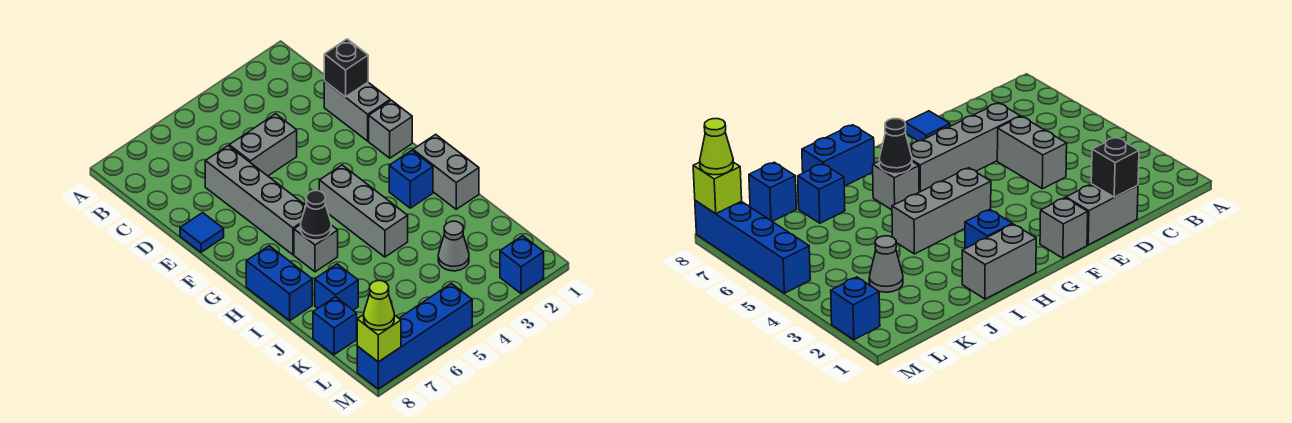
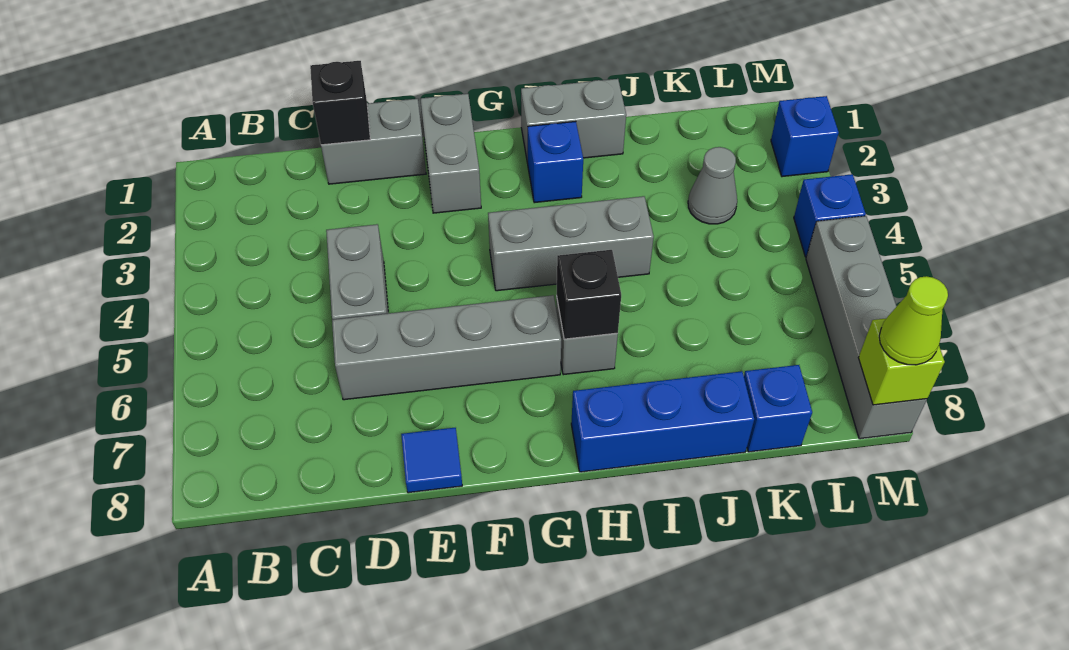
grey brick F1 level 1 -> grey brick F1:F2 level 1
black cone H6 level 2 -> black brick H6 level 2
blue brick H8:I8 level 1 -> blue brick H8:J8 level 1
blue brick J7 level 1 -> blue brick M4 level 1
blue brick M5:M8 level 1 -> grey brick M5:M8 level 1

